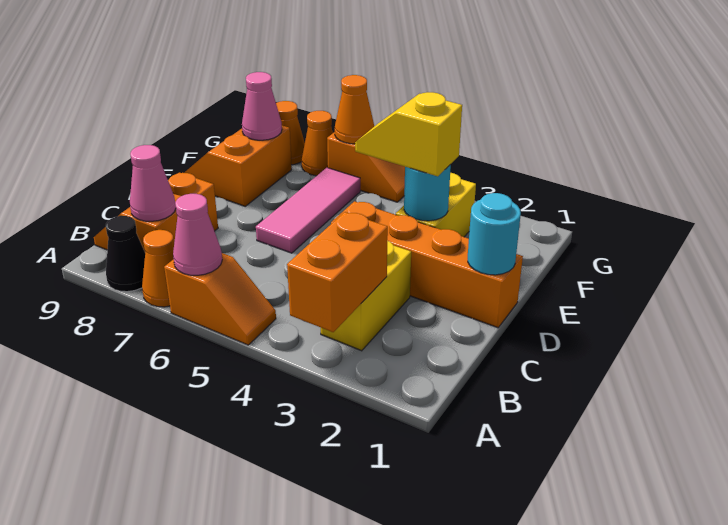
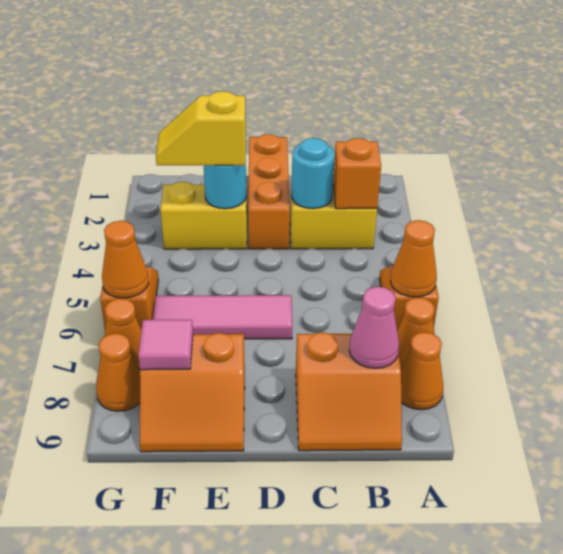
orange brick A3:B3 level 2 -> orange brick B3 level 2
pink cone A6 level 2 -> orange cone A6 level 2
black cone A8 level 1 -> orange cone A8 level 1
orange brick D1:D4 level 1 -> orange brick D1:D3 level 1
cyan round brick D1 level 2 -> cyan round brick C3 level 2
yellow slope E3:E4 level 3 top 3 -> yellow slope E3:F3 level 3 top E
pink cone F8 level 2 -> pink tile F8 level 2

